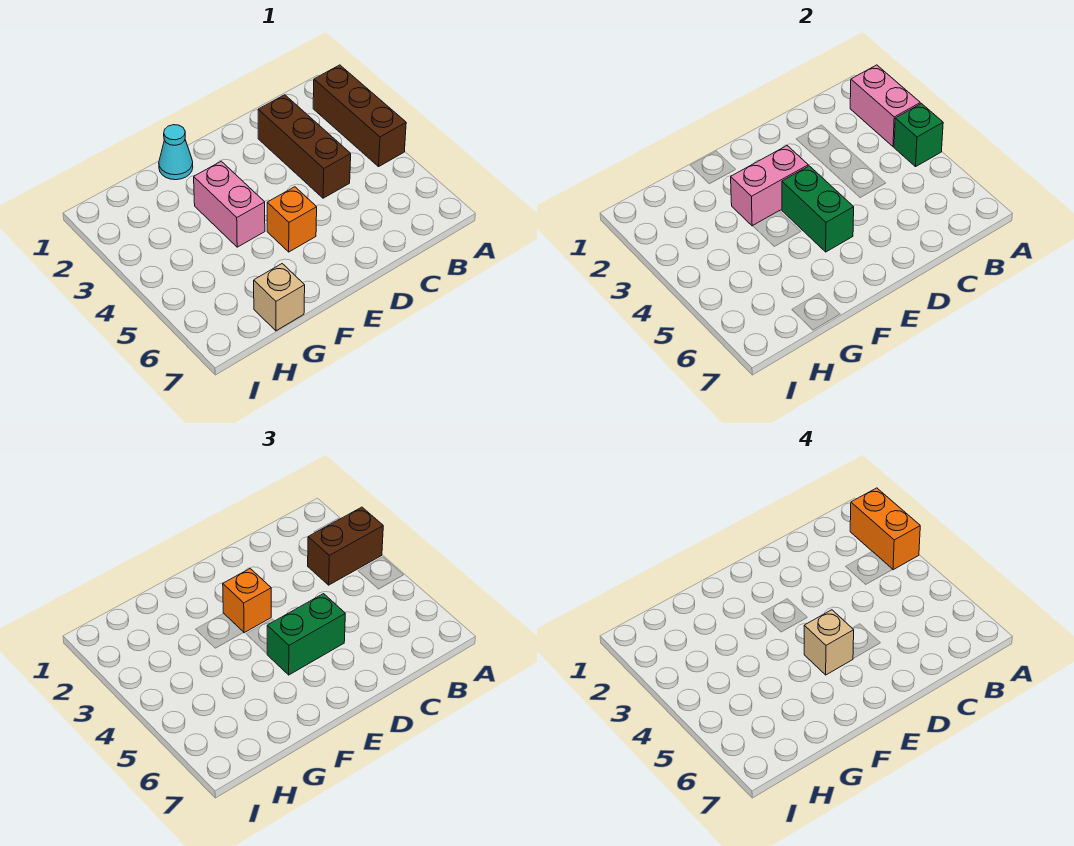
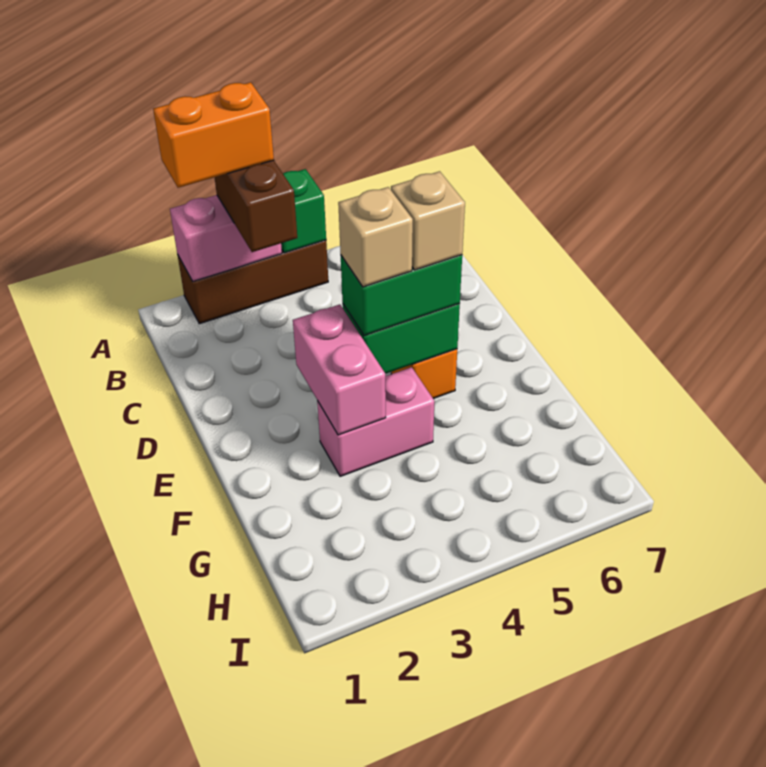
brown brick C2:C4 level 1 -> none
green brick D5:E5 level 3 -> green brick E4:E5 level 3
orange brick E3 level 3 -> none
cyan cone F1 level 1 -> none
tan brick G7 level 1 -> tan brick E4 level 4

